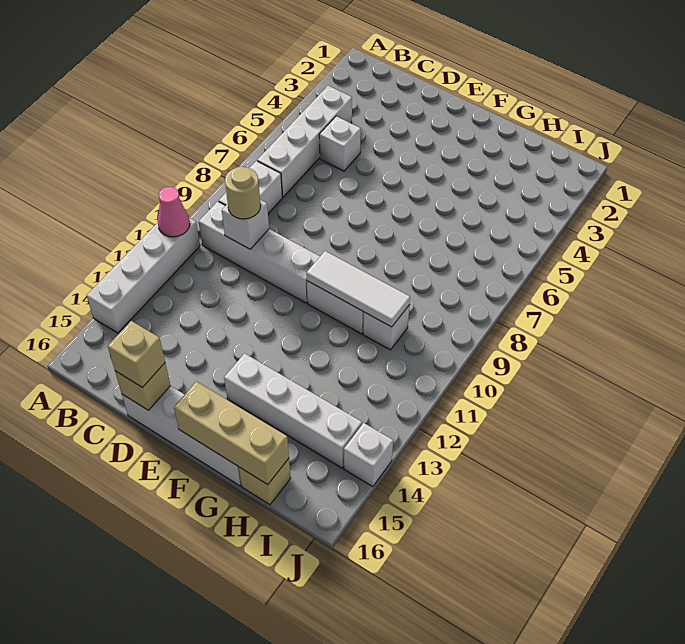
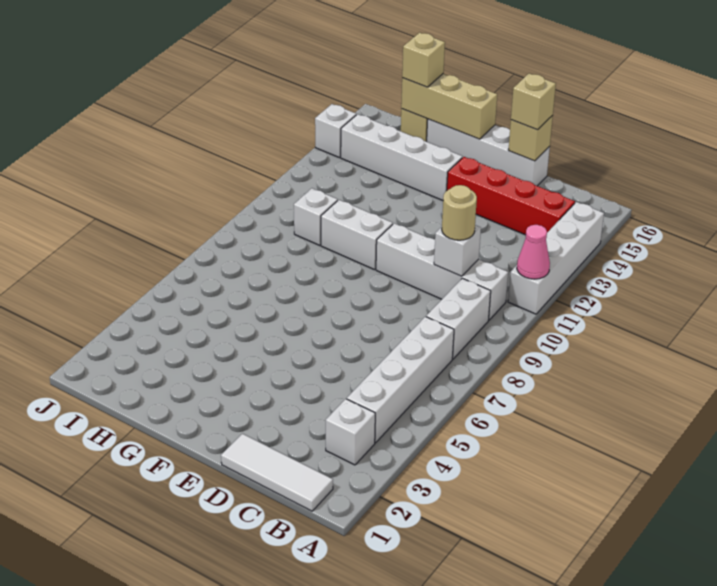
none -> red brick B14:E14 level 1
white brick C5 level 1 -> white brick B3 level 1
white tile F10:H10 level 2 -> white tile B1:D1 level 1
none -> tan brick H16 level 3

